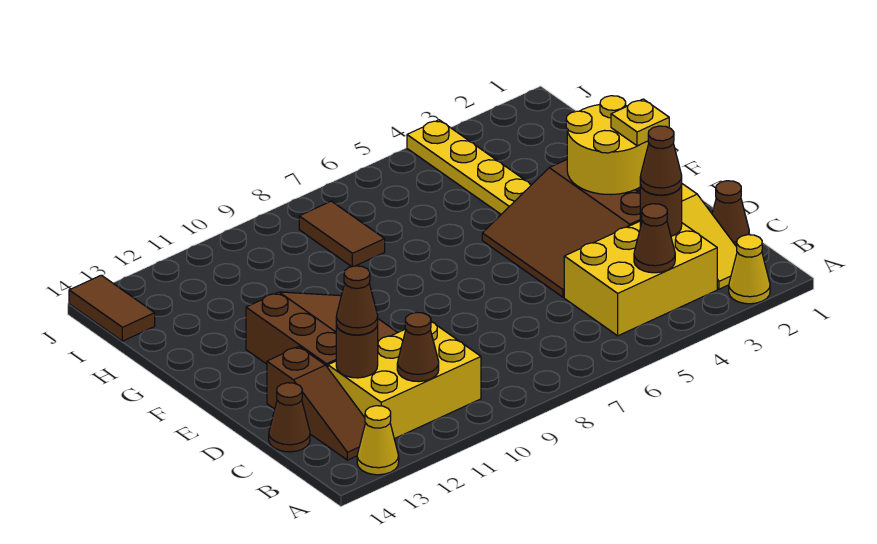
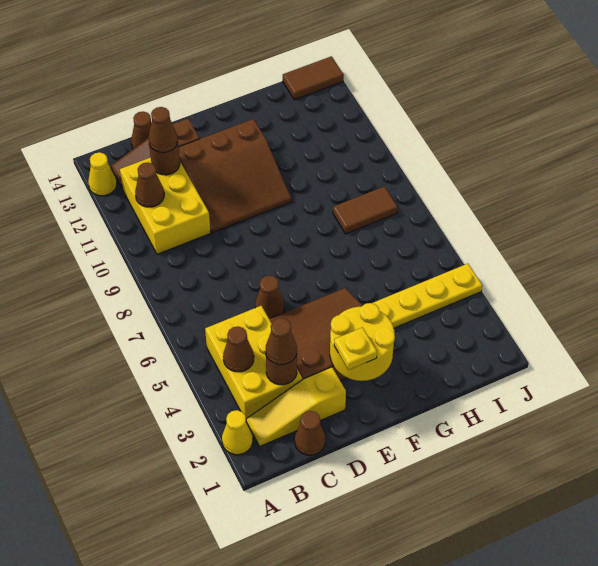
none -> brown cone D6 level 1

